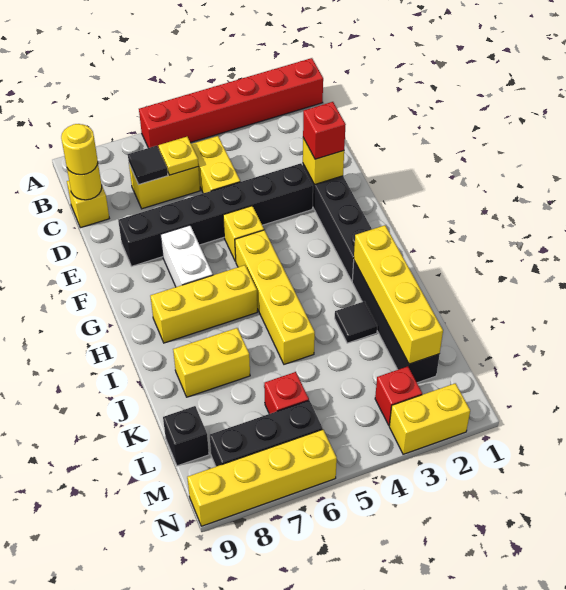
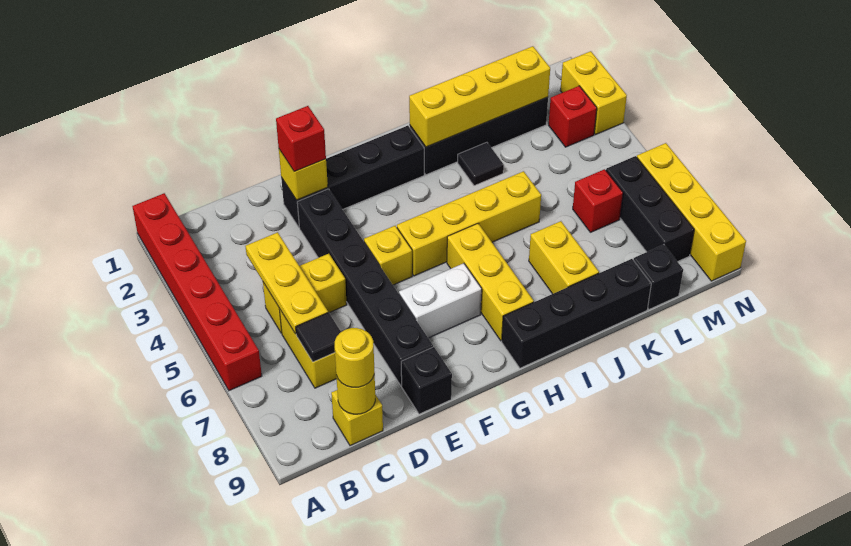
yellow plate C6 level 2 -> yellow plate C4:C6 level 2
none -> black brick E9 level 1
none -> black brick H9:K9 level 1

